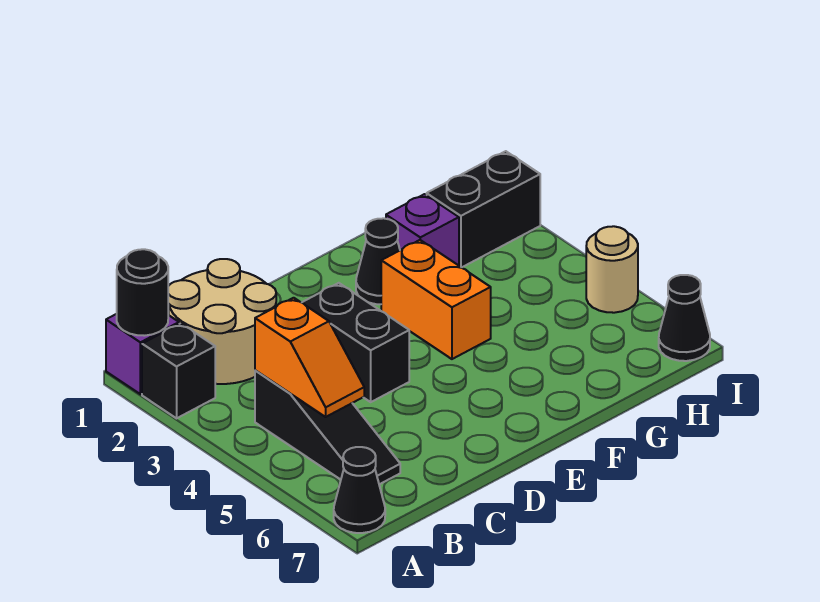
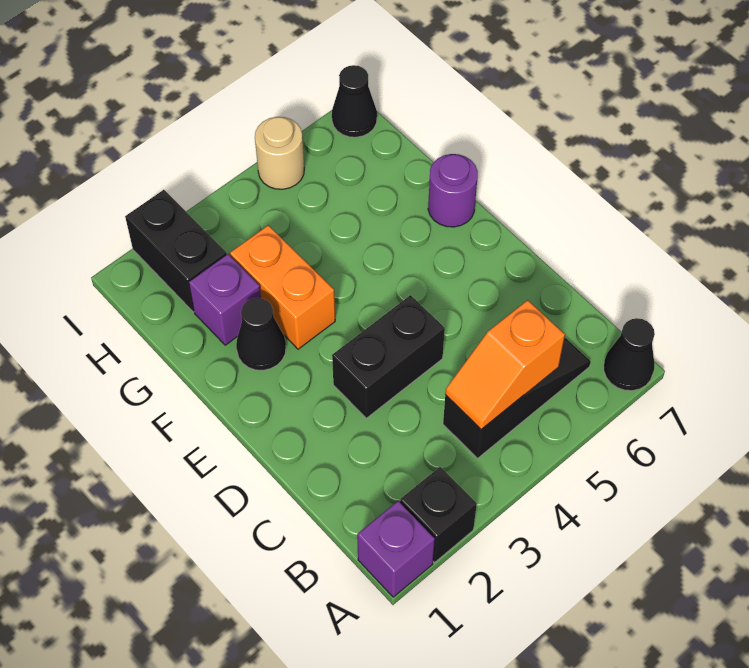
black round brick A1 level 2 -> none
tan round brick B1:C2 level 1 -> none
orange slope B4:B5 level 2 top 4 -> orange slope B4:B5 level 2 top 5
orange brick F3:F4 level 1 -> orange brick F3:G3 level 1
none -> purple round brick F7 level 1

